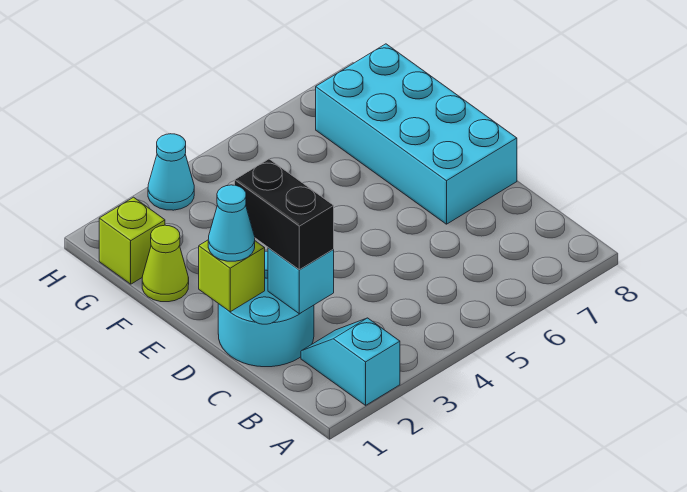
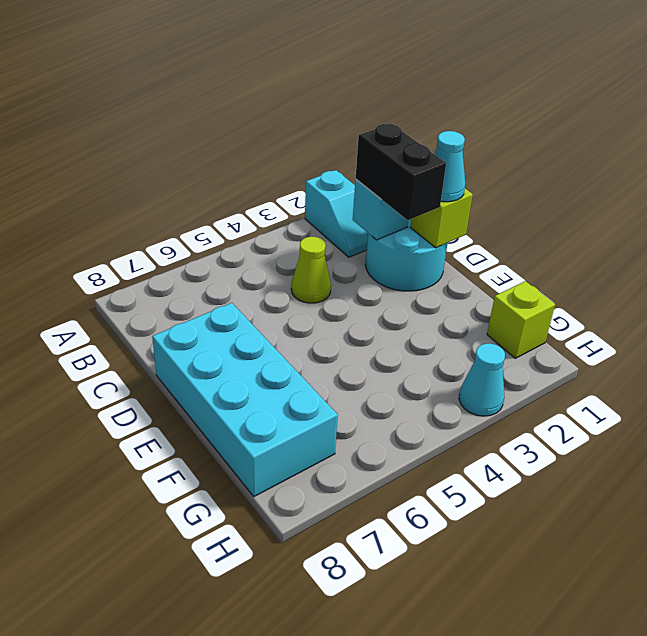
lime cone F1 level 1 -> lime cone C4 level 1

